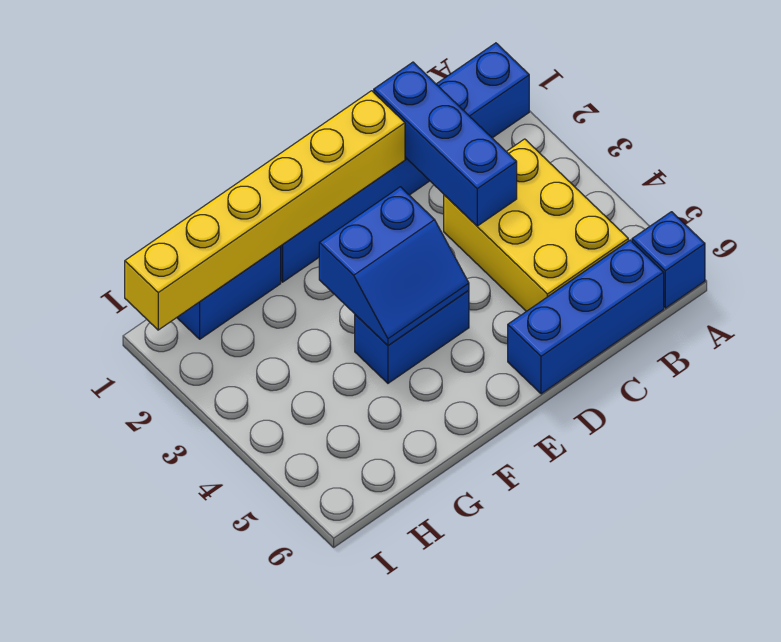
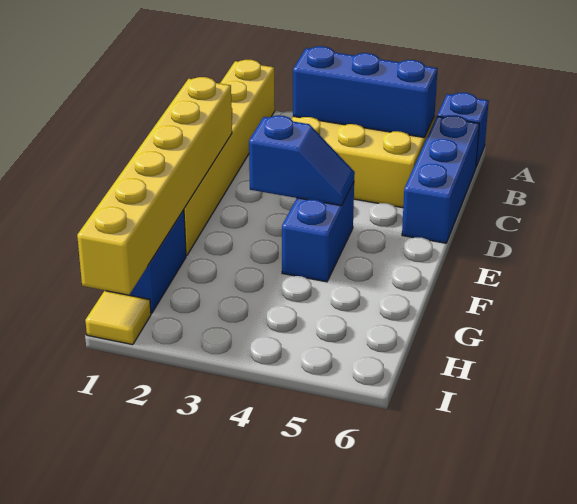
blue brick A1:F1 level 1 -> yellow brick A1:F1 level 1
blue brick C1:C3 level 2 -> blue brick B3:B5 level 2
blue slope E3:F4 level 2 top 3 -> blue slope E3:E4 level 2 top 3
none -> yellow tile I1 level 1

